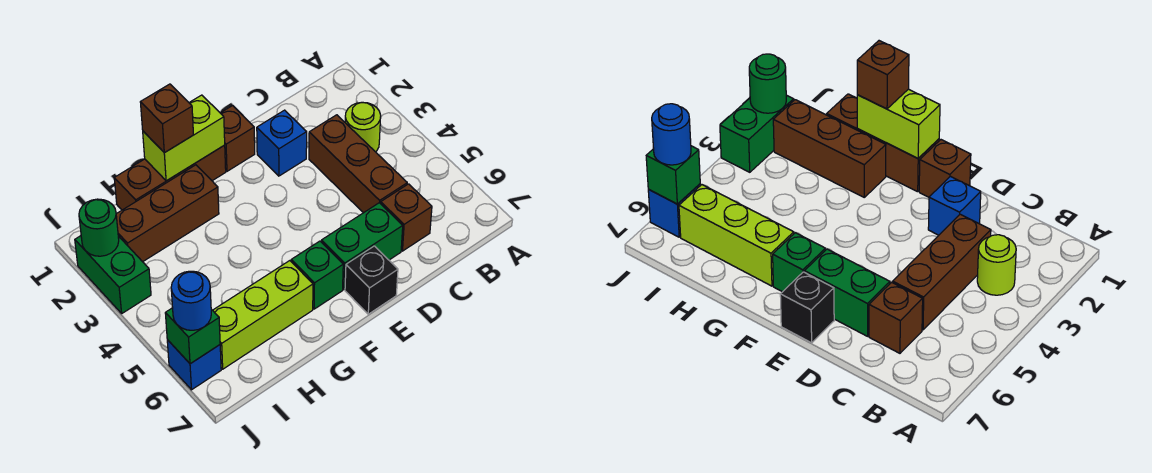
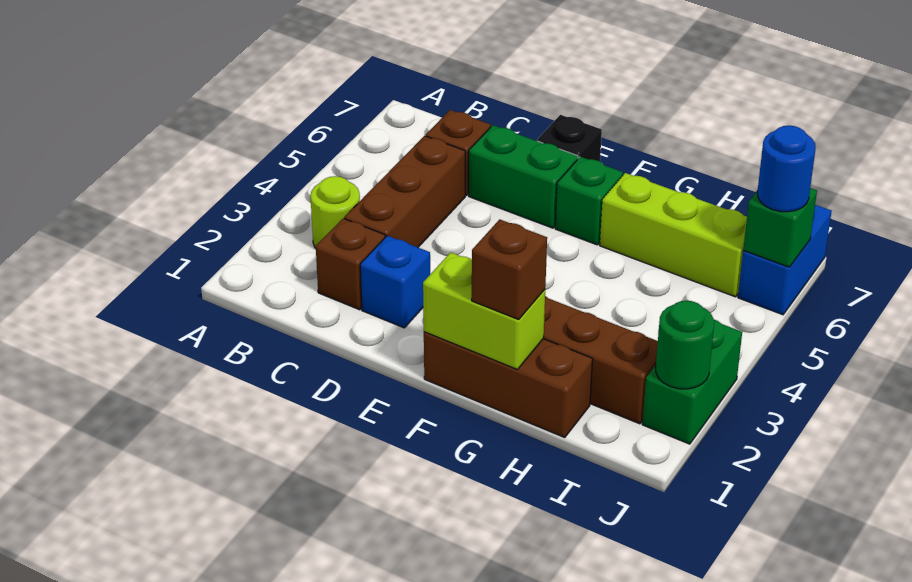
brown brick E1 level 1 -> brown brick C2 level 1
blue brick J6 level 1 -> blue brick J6:J7 level 1

